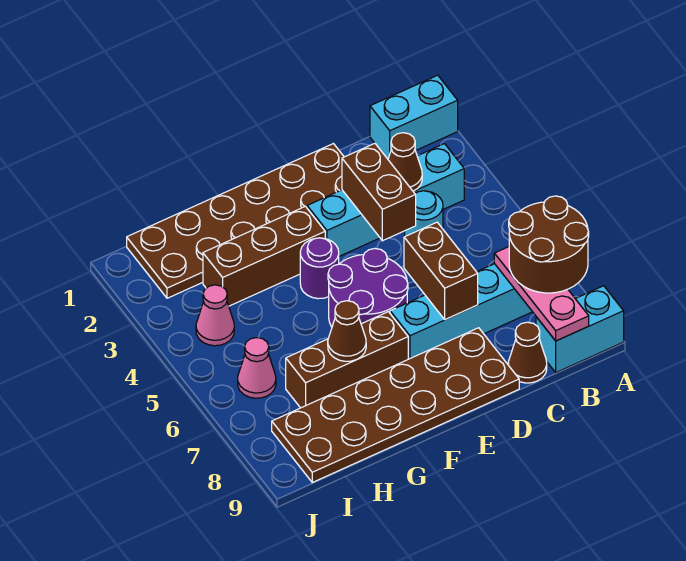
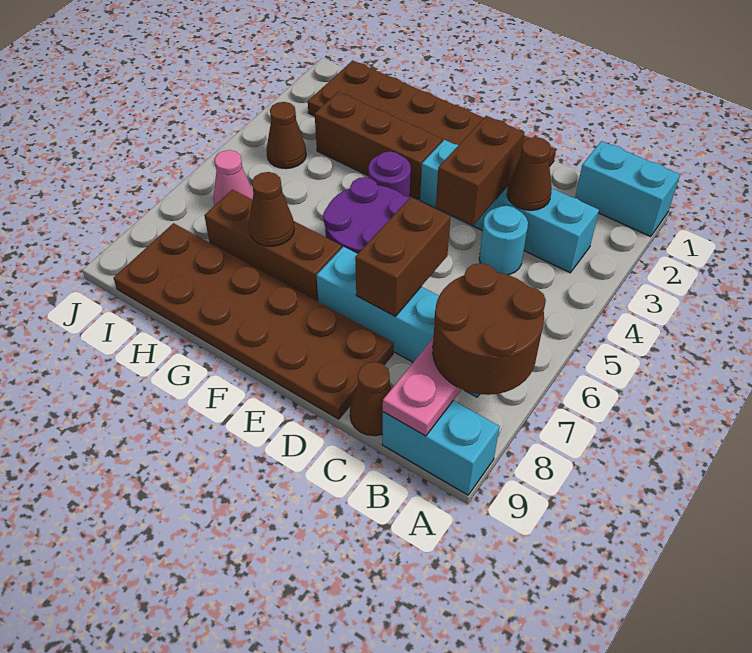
pink cone I4 level 1 -> brown cone I4 level 1

